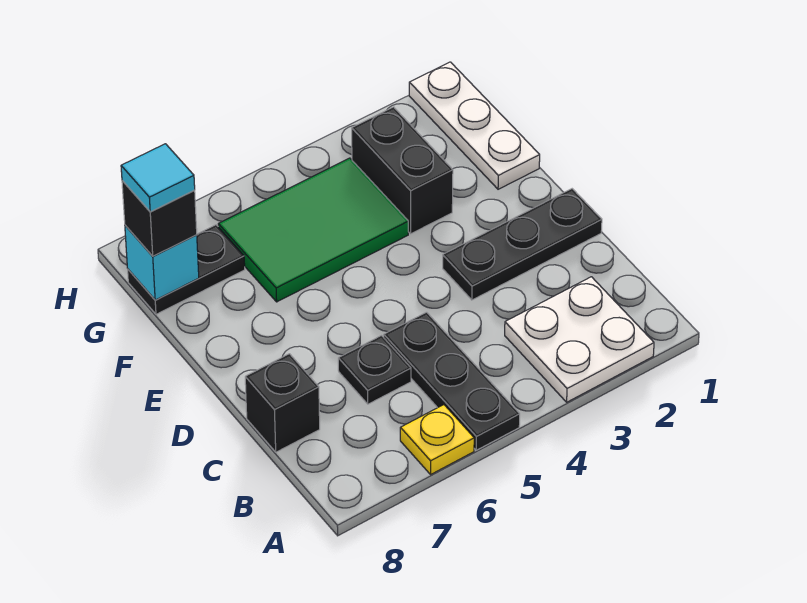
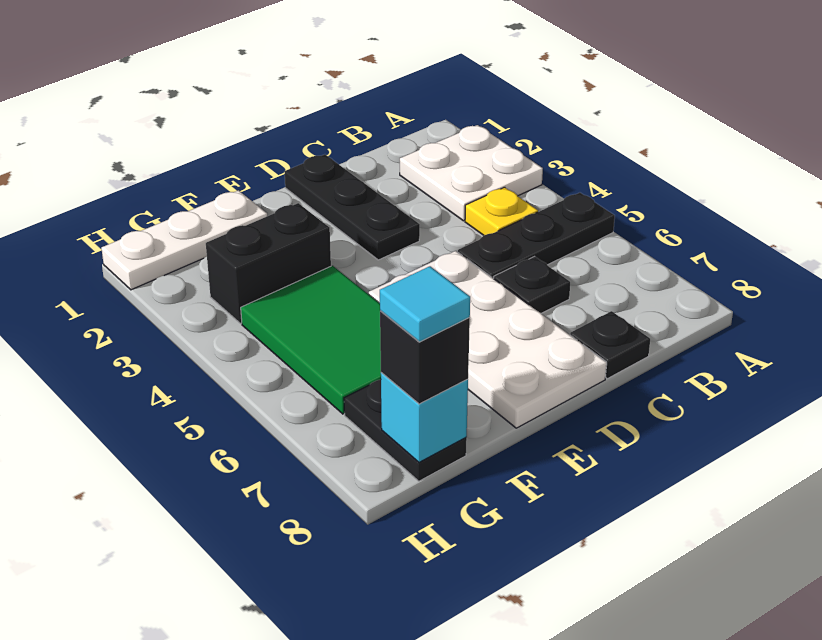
yellow plate A6 level 1 -> yellow plate B4 level 1
black brick C8 level 1 -> black plate C8 level 1
none -> white plate D5:E8 level 1

